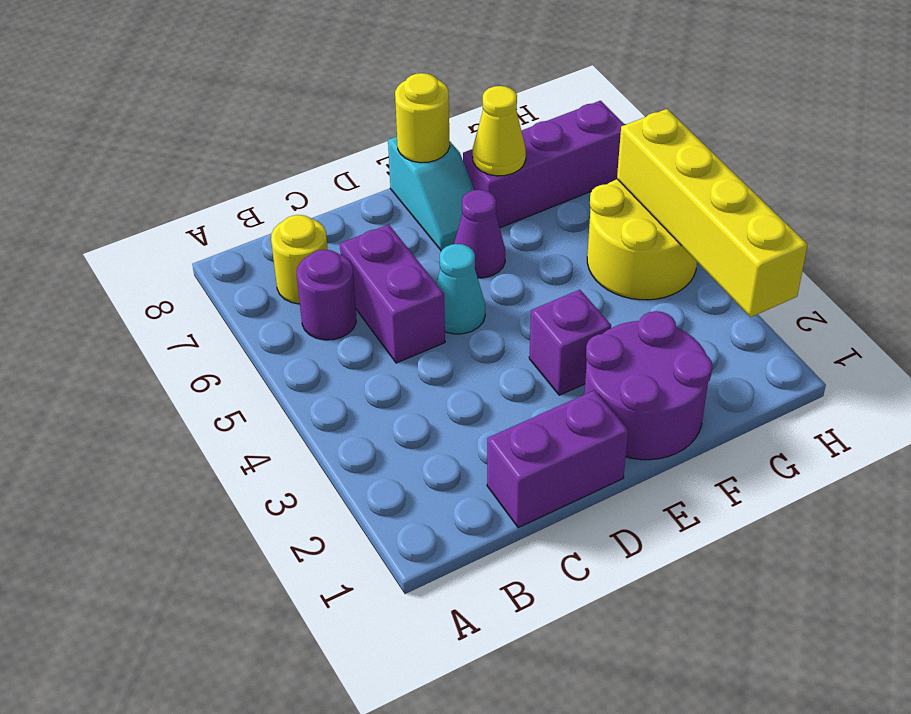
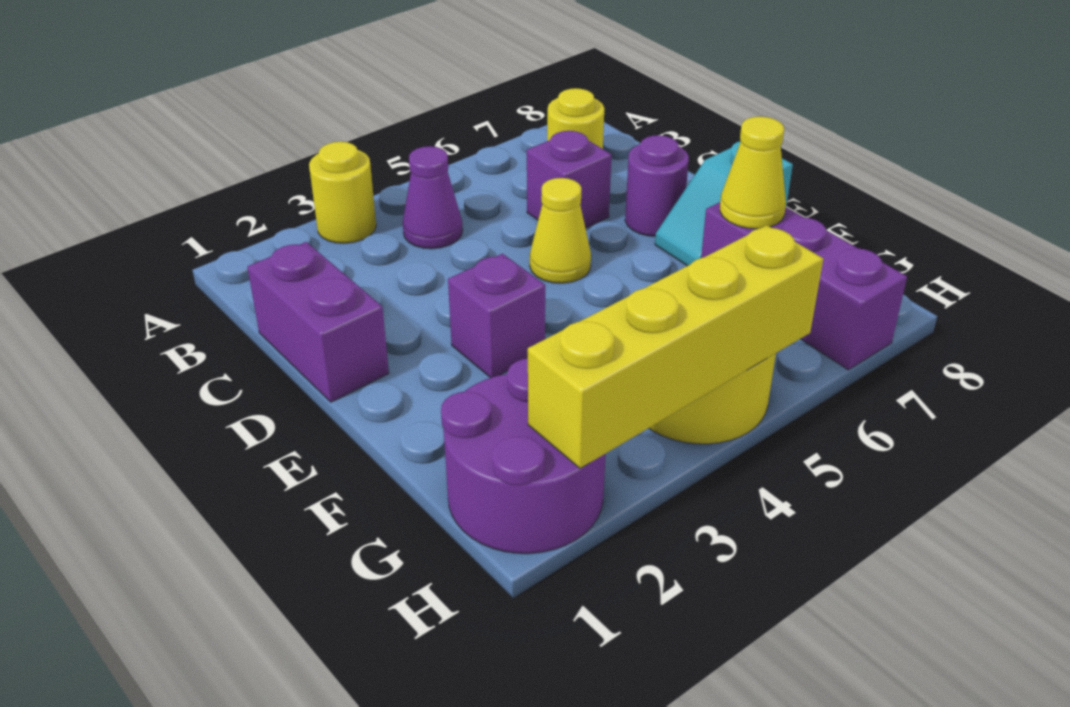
purple round brick B6 level 1 -> purple round brick D7 level 1
purple brick C5:C6 level 1 -> purple brick C6 level 1
cyan cone D5 level 1 -> yellow cone D5 level 1
purple round brick E1:F2 level 1 -> purple round brick G1:H2 level 1
purple cone E6 level 1 -> purple cone B4 level 1
yellow round brick E8 level 2 -> yellow round brick A3 level 1

